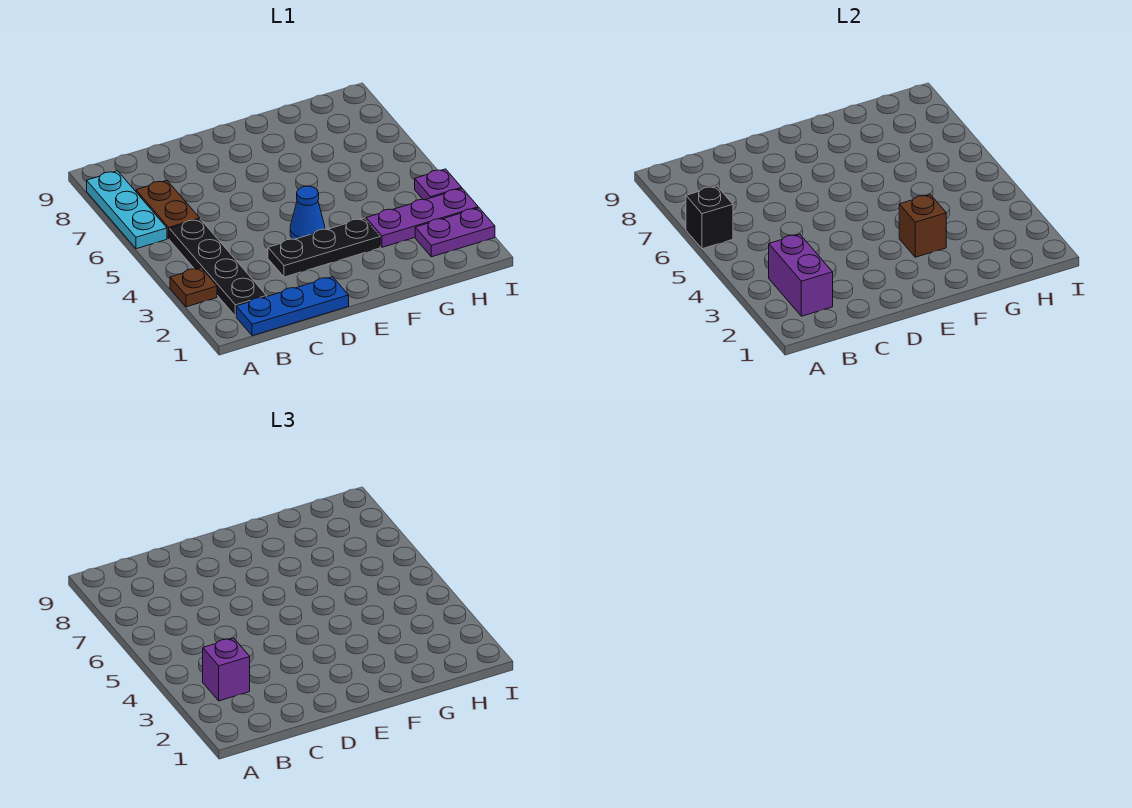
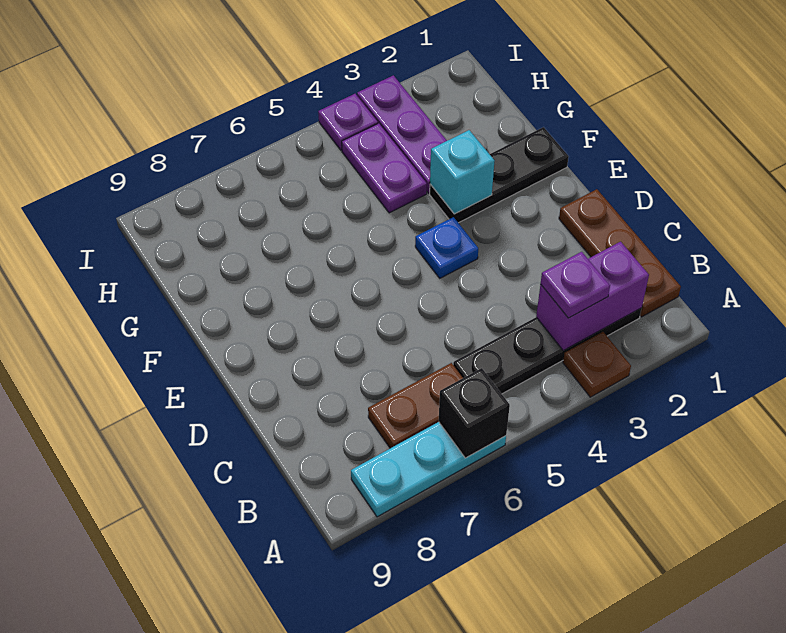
blue plate B1:D1 level 1 -> brown plate B1:D1 level 1
purple brick B3 level 3 -> purple plate B3 level 3
black plate D3:F3 level 1 -> black plate F1:F3 level 1
blue cone E4 level 1 -> blue plate E4 level 1
brown brick F3 level 2 -> cyan brick F3 level 2
purple plate H2:I2 level 1 -> purple plate G4:H4 level 1

